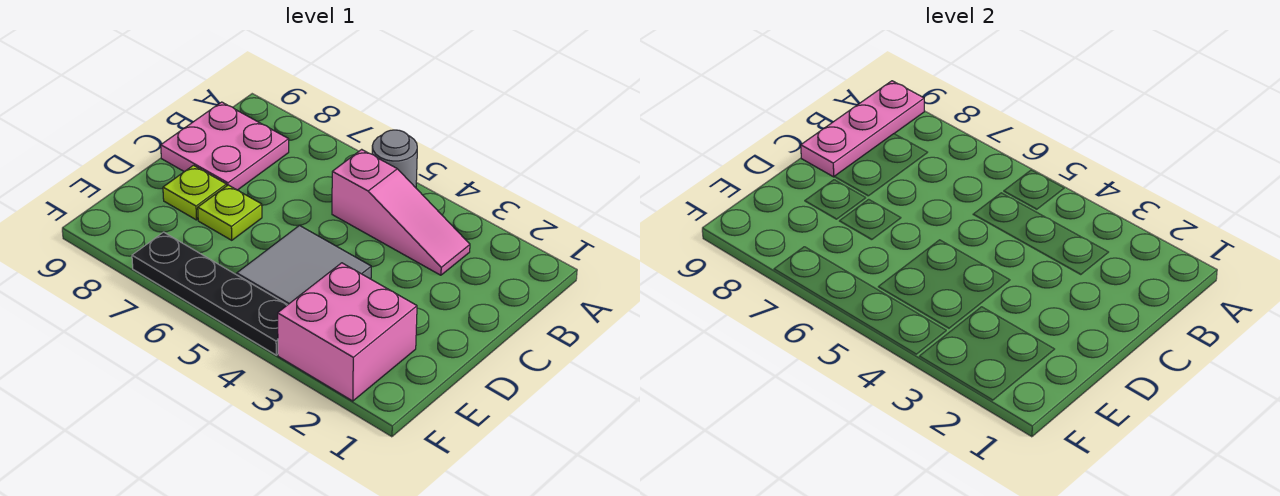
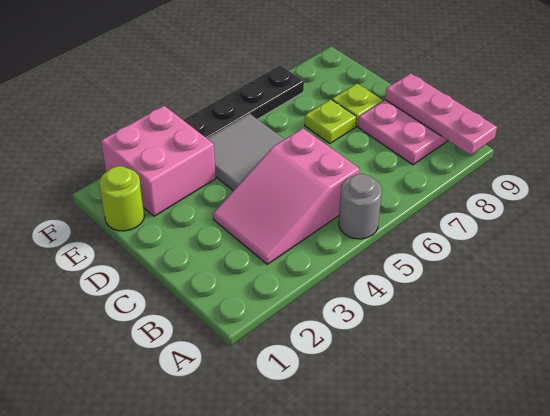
pink slope B3:B5 level 1 top 5 -> pink slope B3:C5 level 1 top 5
none -> lime round brick E1 level 1

